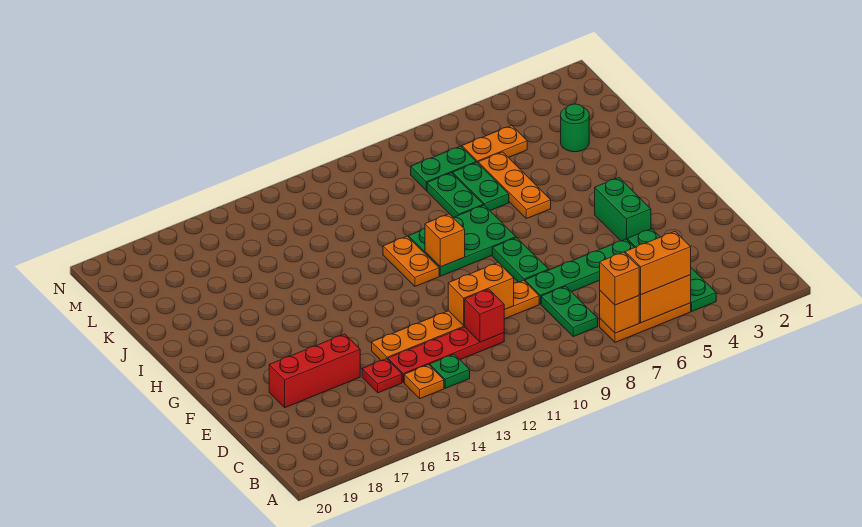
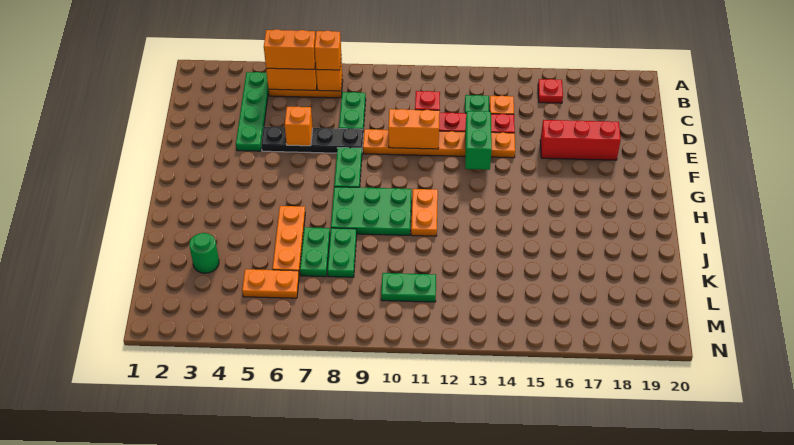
red plate D15 level 1 -> red plate B16 level 1
green plate E5:E8 level 1 -> black plate E5:E8 level 1
green brick F4:G4 level 1 -> green brick E13:F13 level 2
orange brick H10 level 2 -> orange brick E6 level 2
green plate L7:L8 level 1 -> green plate L10:L11 level 1

